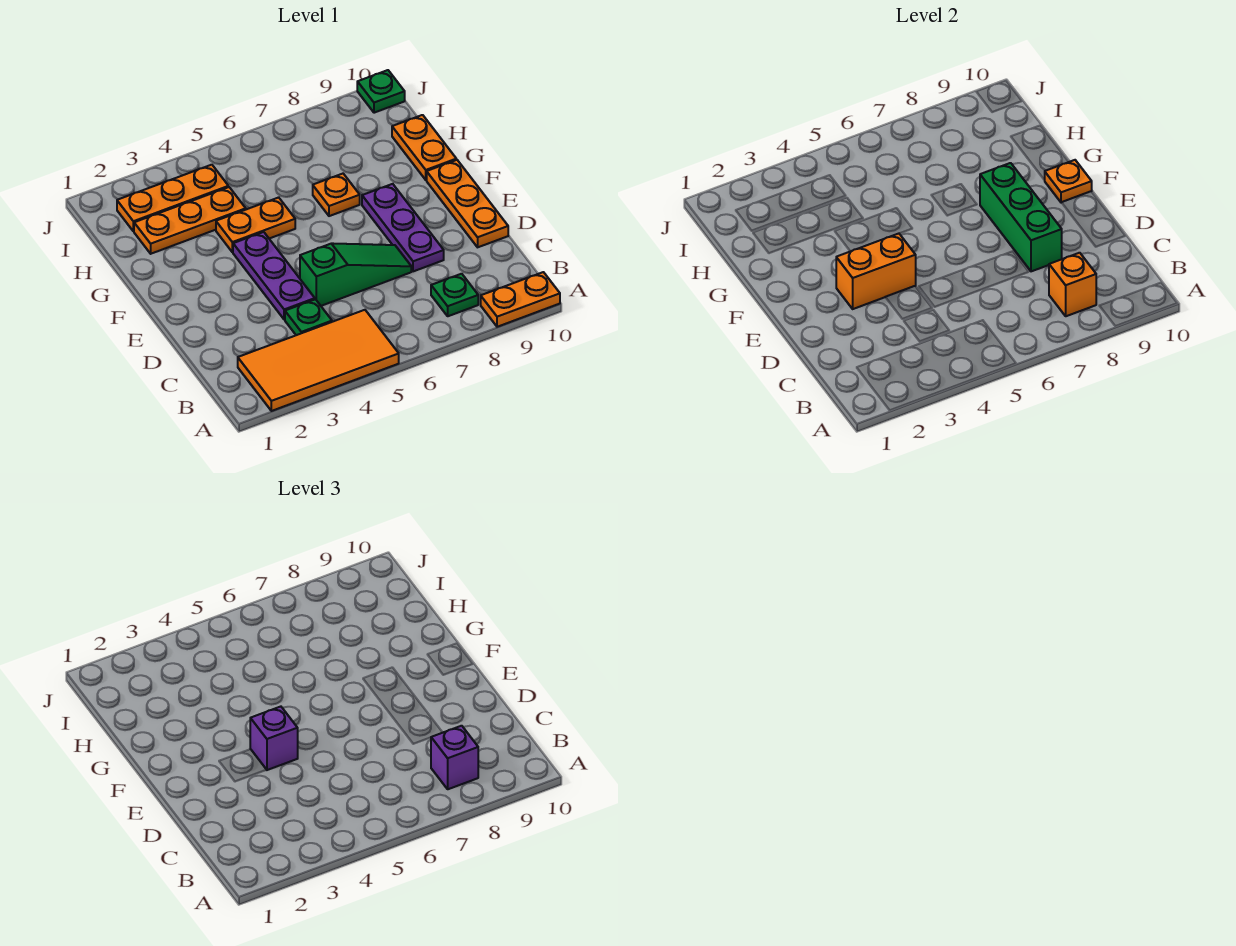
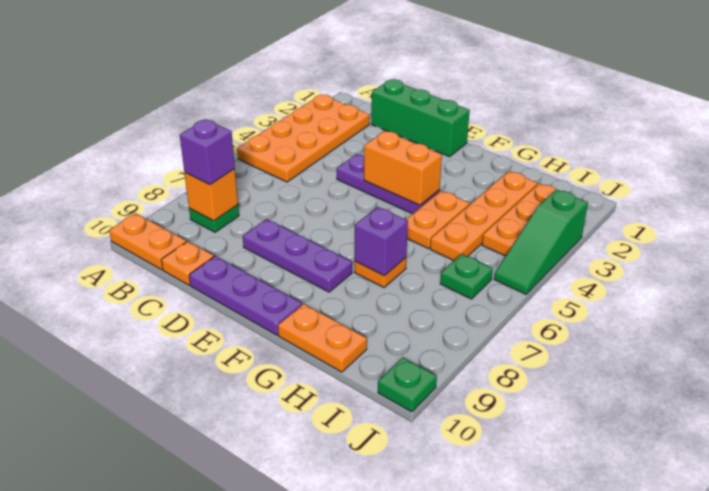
orange tile A2:B5 level 1 -> orange plate A2:B5 level 1
orange plate A9:A10 level 1 -> orange plate A10:B10 level 1
green plate C4 level 1 -> green plate I6 level 1
green slope D5:D7 level 1 top 5 -> green slope J3:J5 level 1 top 3
green brick D8:F8 level 2 -> green brick C1:E1 level 1
orange plate D10:F10 level 1 -> purple plate D10:F10 level 1
orange brick E3:E4 level 2 -> orange brick E4:F4 level 2
purple brick E4 level 3 -> purple brick G7 level 2
orange plate F10 level 2 -> orange plate C10 level 1
orange plate H2:H4 level 1 -> orange plate H2:H5 level 1

